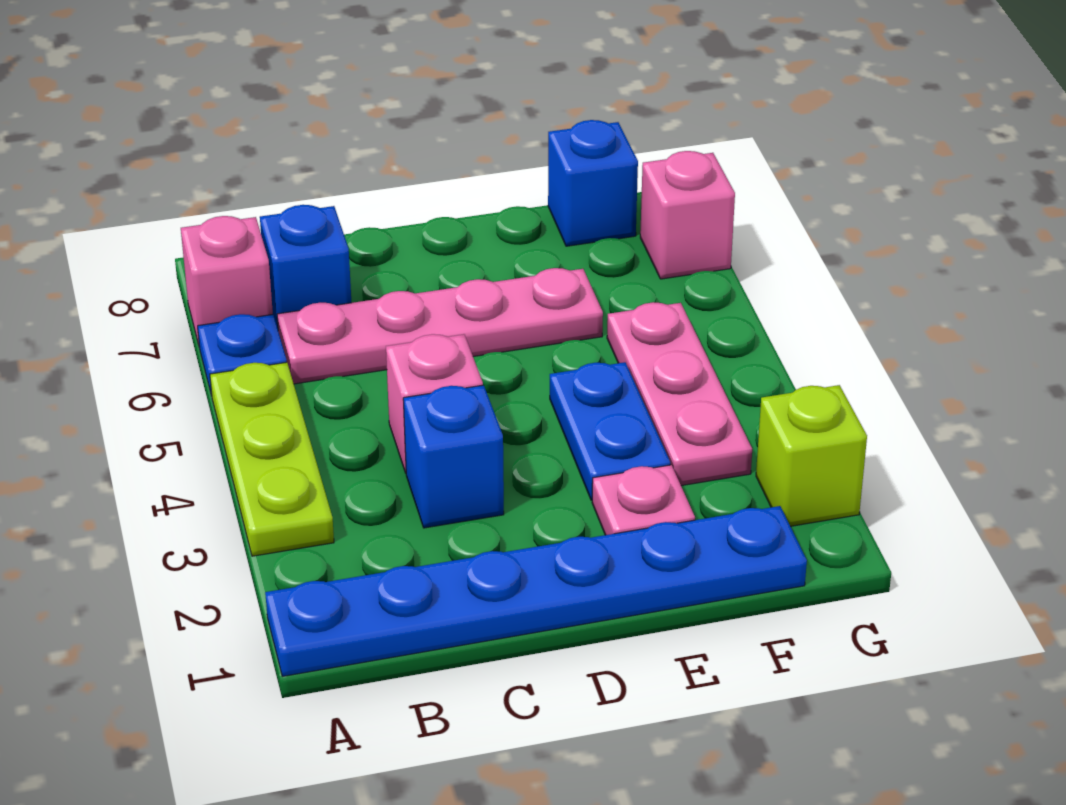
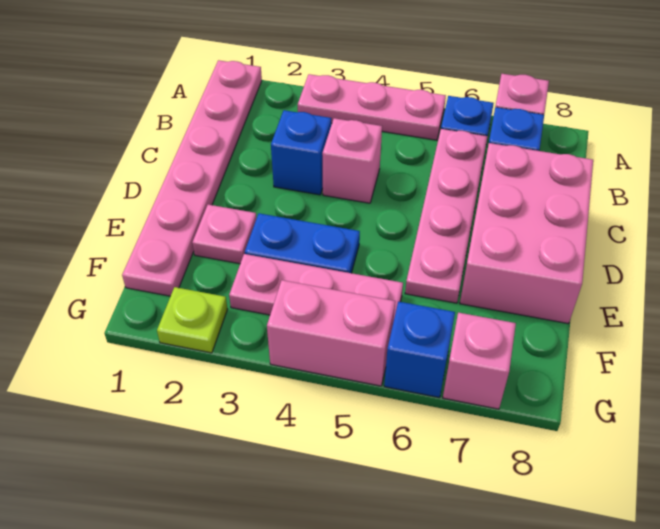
blue plate A1:F1 level 1 -> pink plate A1:F1 level 1
lime plate A3:A5 level 1 -> pink plate A3:A5 level 1
none -> pink brick C7:E8 level 1
blue brick F8 level 1 -> blue brick G6 level 1
lime brick G2 level 1 -> lime plate G2 level 1
none -> pink brick G4:G5 level 1

